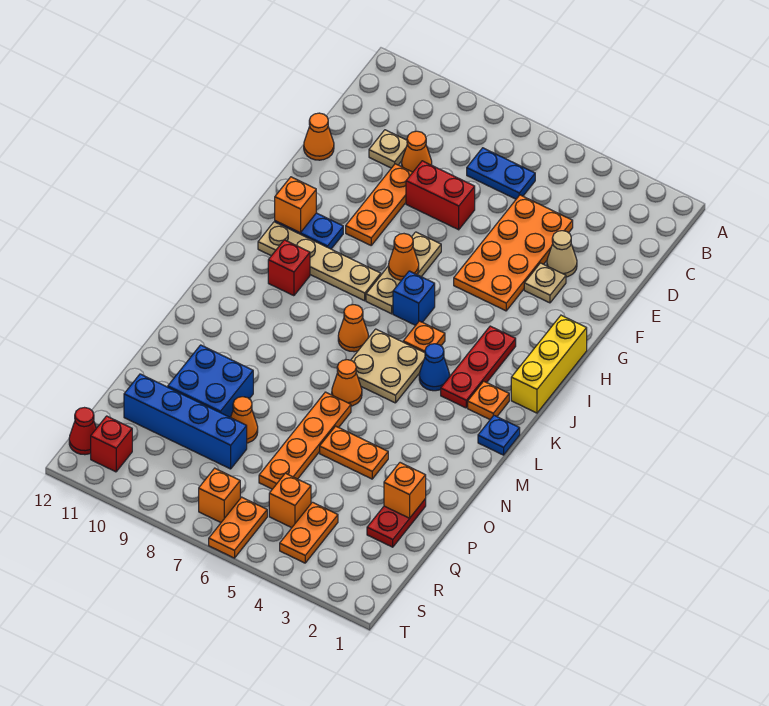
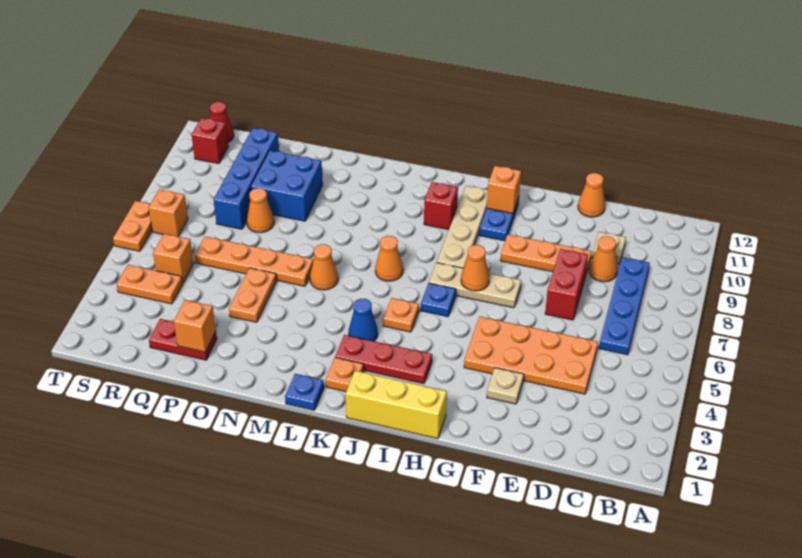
blue plate C6:C7 level 1 -> blue plate C6:C9 level 1
tan cone E3 level 1 -> none
blue brick I6 level 1 -> blue plate I6 level 1
tan plate K5:L6 level 1 -> none
orange plate S6:T6 level 1 -> orange plate T6:T7 level 1

